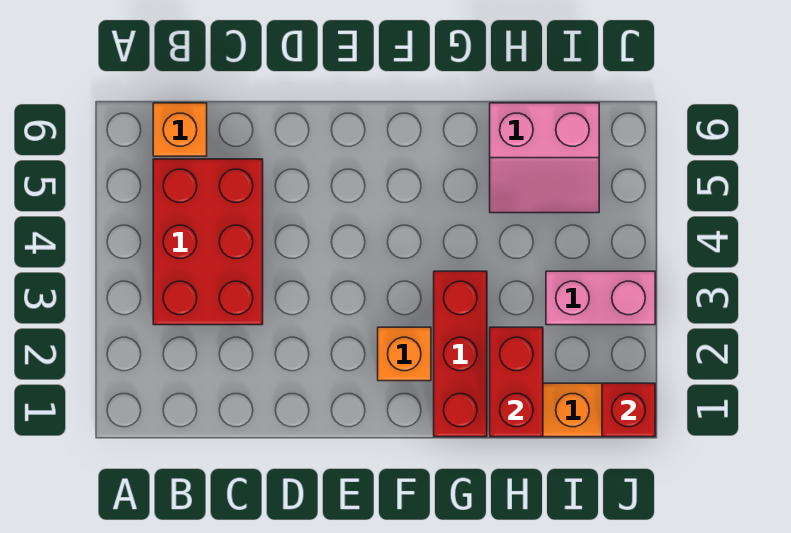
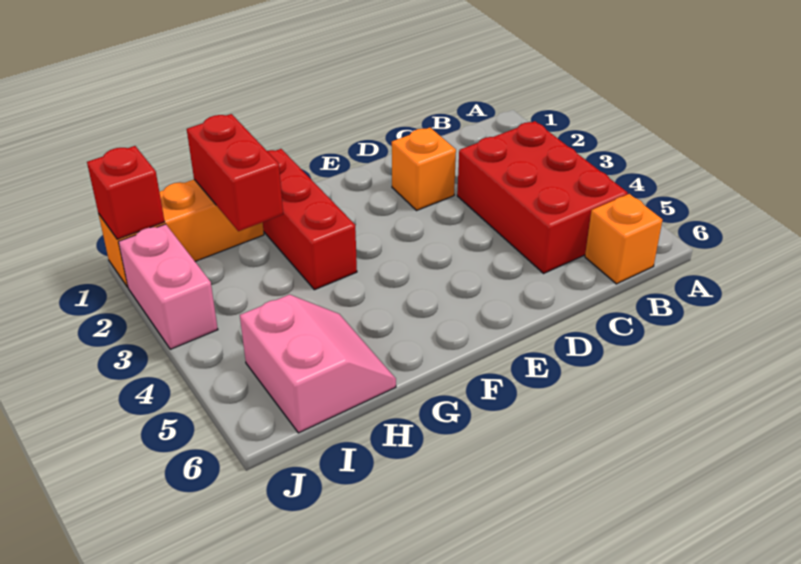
orange brick F2 level 1 -> orange brick D2 level 1
pink slope H5:I6 level 1 top 6 -> pink slope H5:I6 level 1 top I
pink brick I3:J3 level 1 -> pink brick J2:J3 level 1

